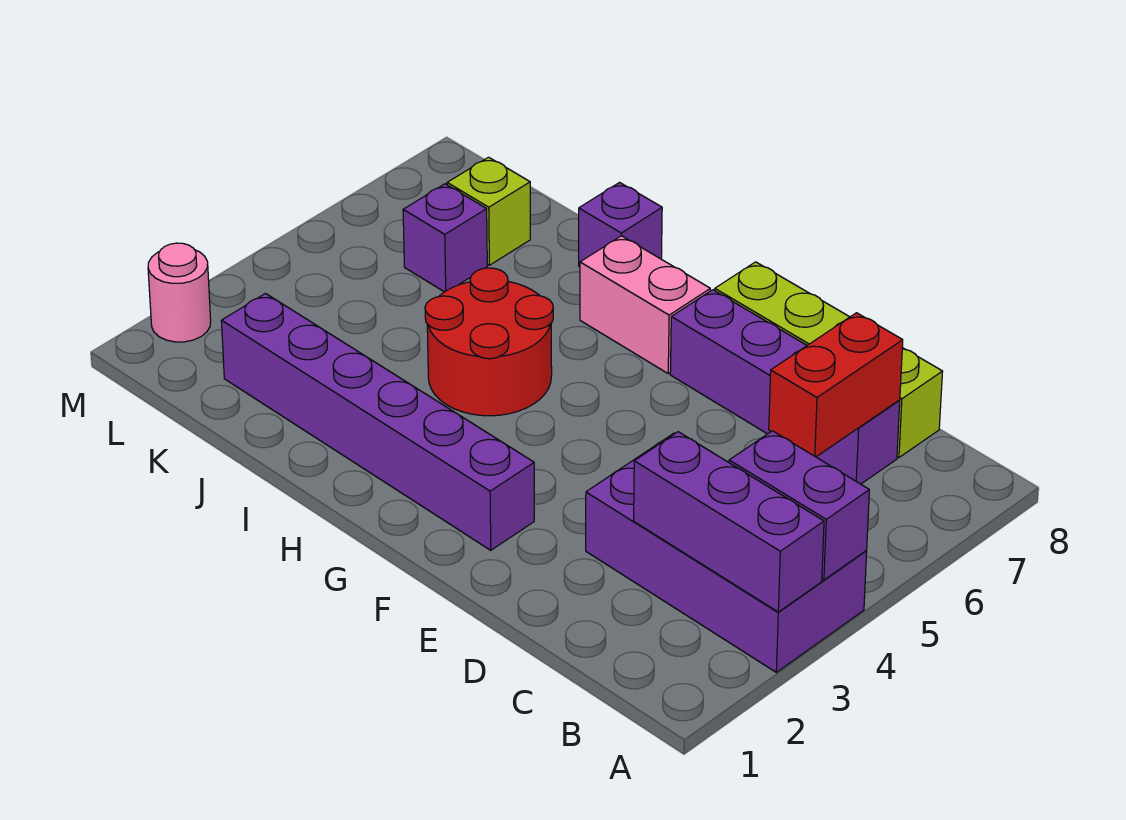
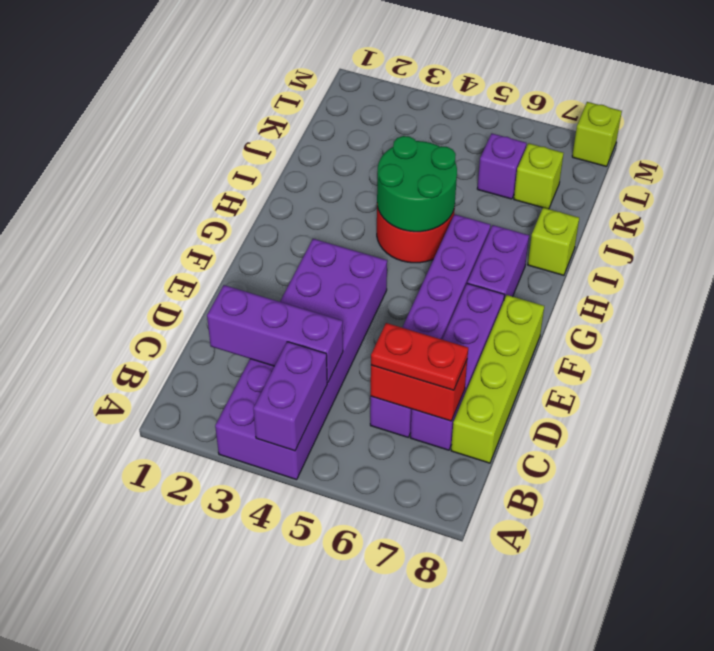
purple brick A3:D4 level 1 -> purple brick A3:F4 level 1
purple brick A3:C3 level 2 -> purple brick C2:C4 level 2
none -> red plate C6:C7 level 3
purple brick F2:K2 level 1 -> purple brick C6:H6 level 1
pink brick G7:H7 level 1 -> purple brick G7:H7 level 1
none -> green round brick H4:I5 level 2
purple brick I8 level 1 -> lime brick I8 level 1
pink round brick M2 level 1 -> none
none -> lime brick M8 level 1

